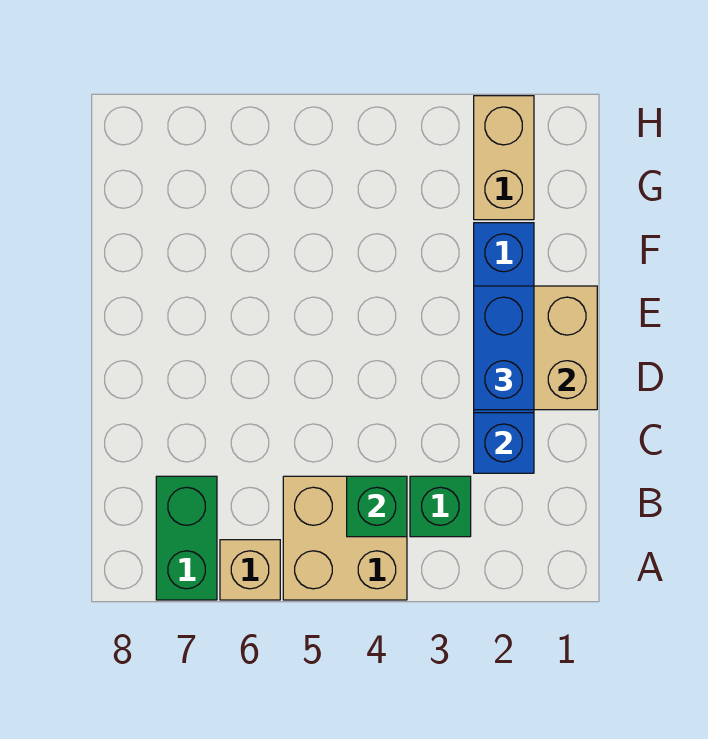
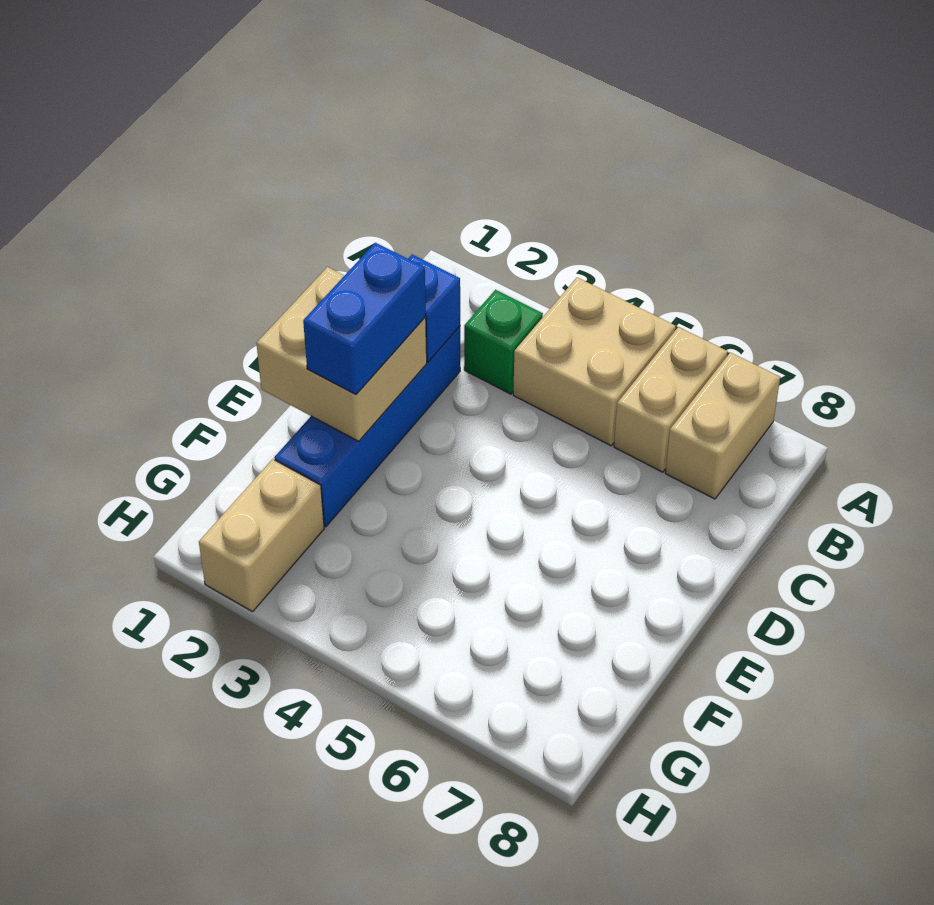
tan brick A6 level 1 -> tan brick A6:B6 level 1
green brick A7:B7 level 1 -> tan brick A7:B7 level 1
green brick B4 level 2 -> none

